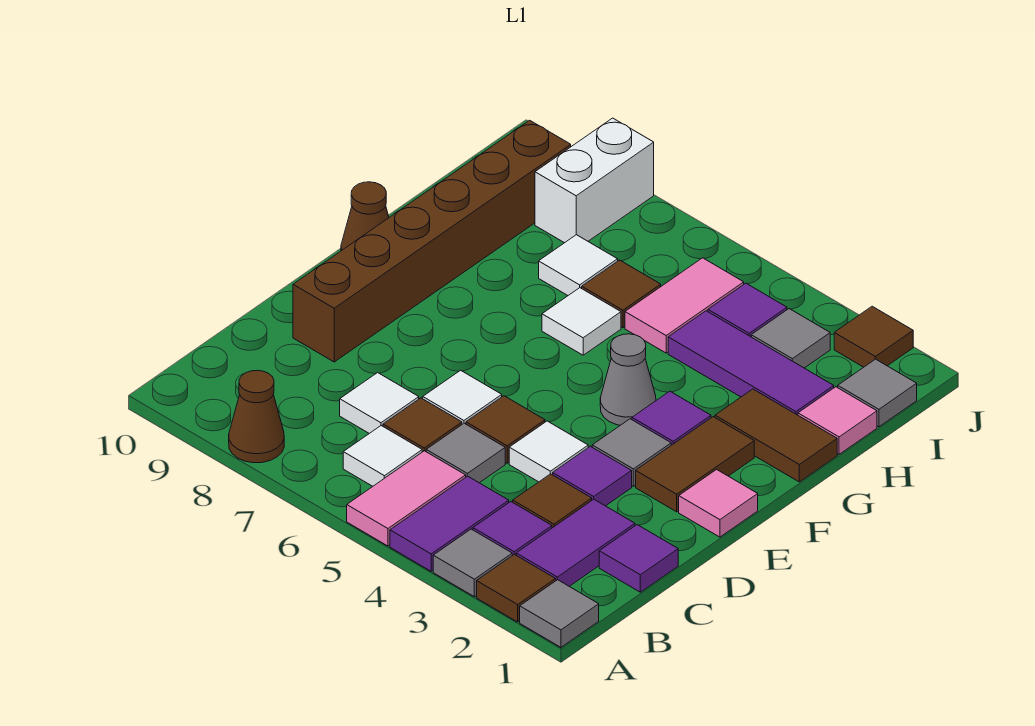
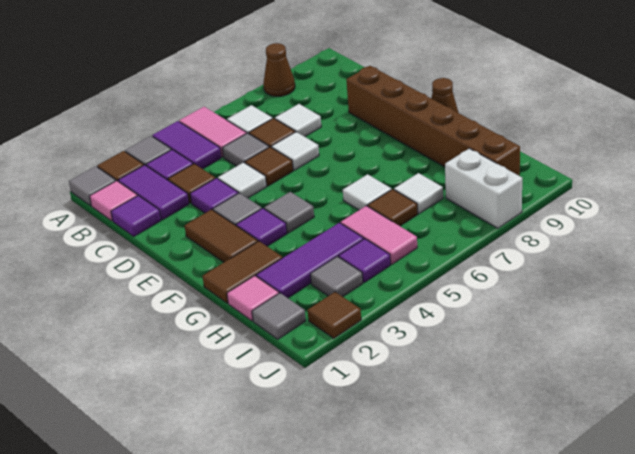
pink tile E1 level 1 -> pink tile B1 level 1
grey cone F4 level 1 -> grey tile F4 level 1

